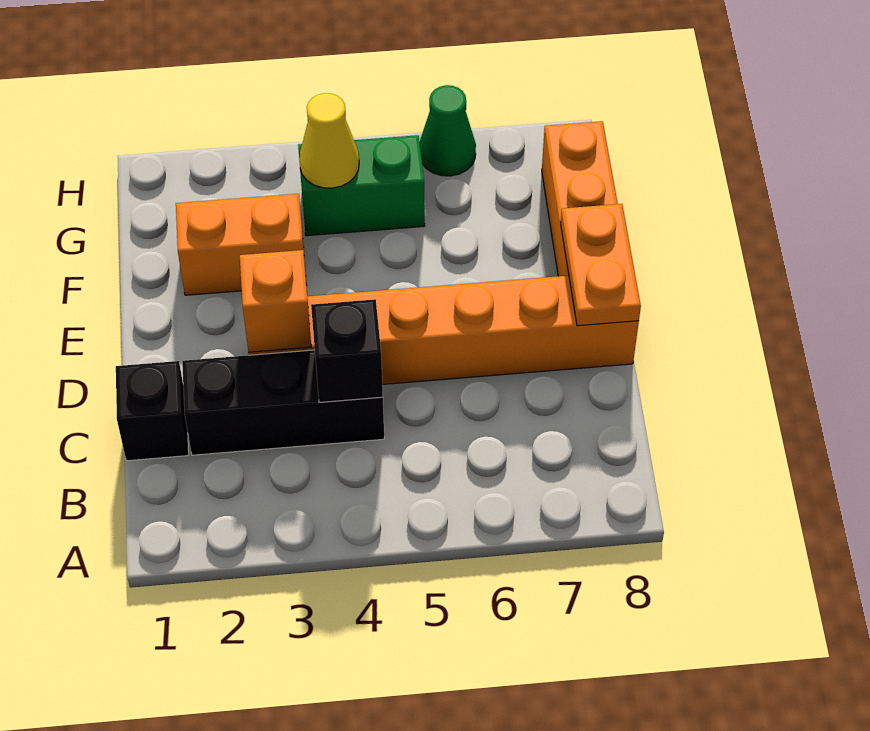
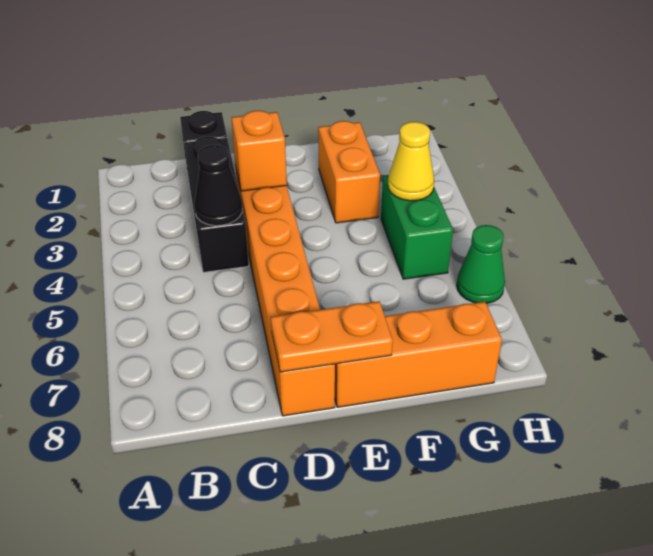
black brick C4 level 2 -> black cone C4 level 2

